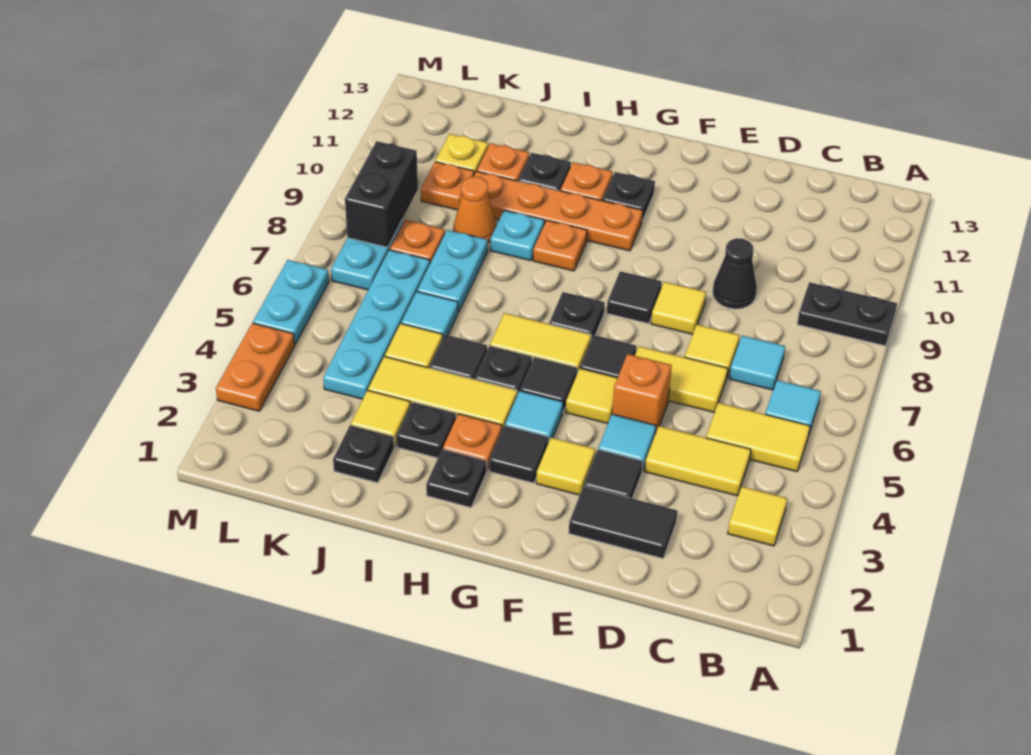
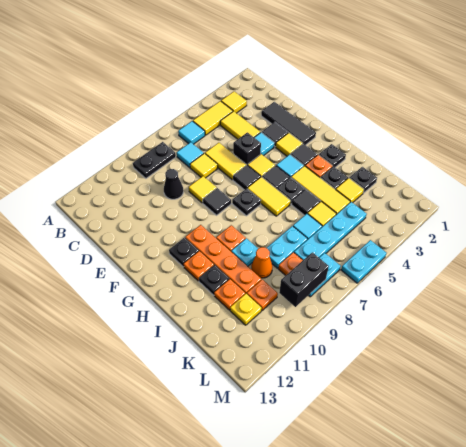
black plate A9:B9 level 1 -> black plate B8:B9 level 1
yellow tile B5:C5 level 1 -> yellow tile B4:B5 level 1
black tile D2:E2 level 1 -> black tile D2:F2 level 1
orange brick E5 level 1 -> black brick E5 level 1
orange plate M3:M4 level 1 -> none

